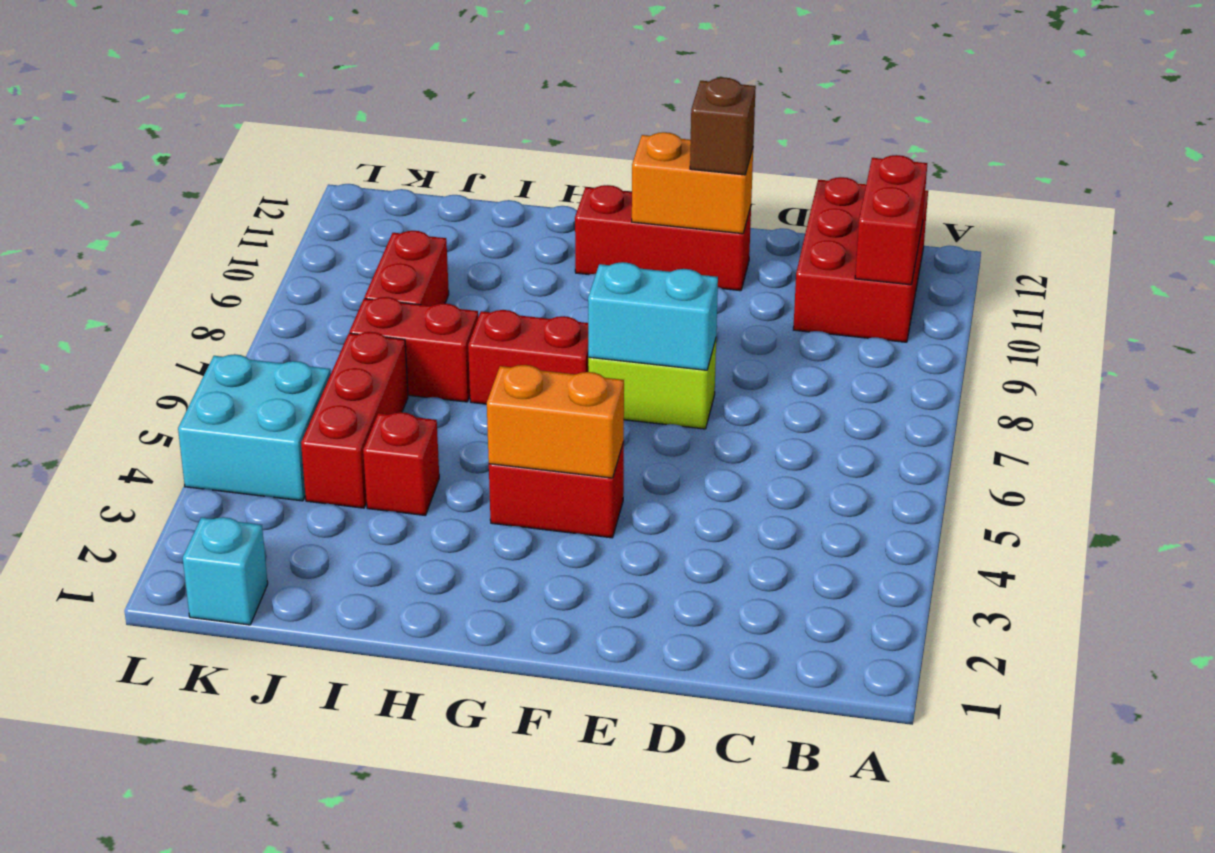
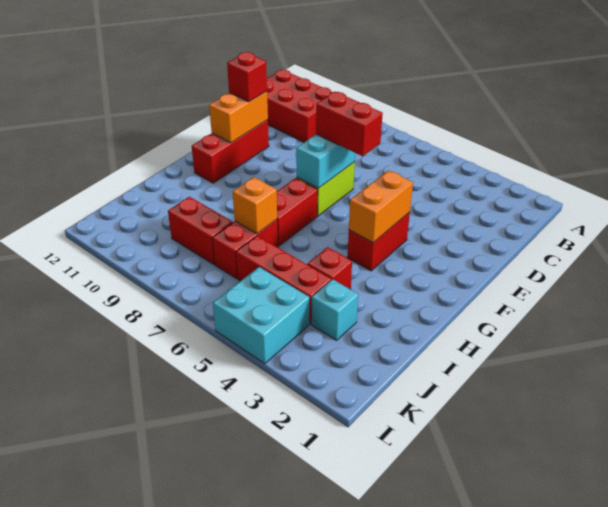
red brick B10:B11 level 2 -> red brick E6:E7 level 3
brown brick E11 level 3 -> red brick E11 level 3
none -> orange brick I7 level 2
cyan brick K1 level 1 -> cyan brick J3 level 1

